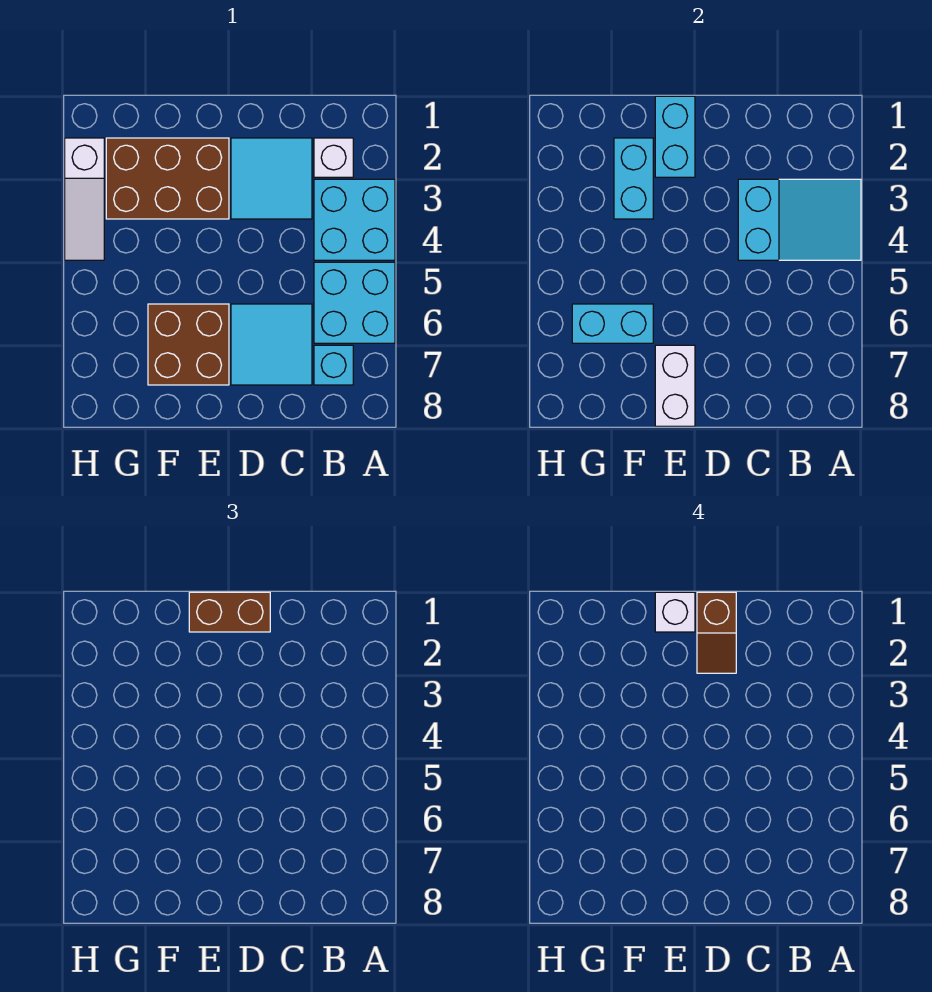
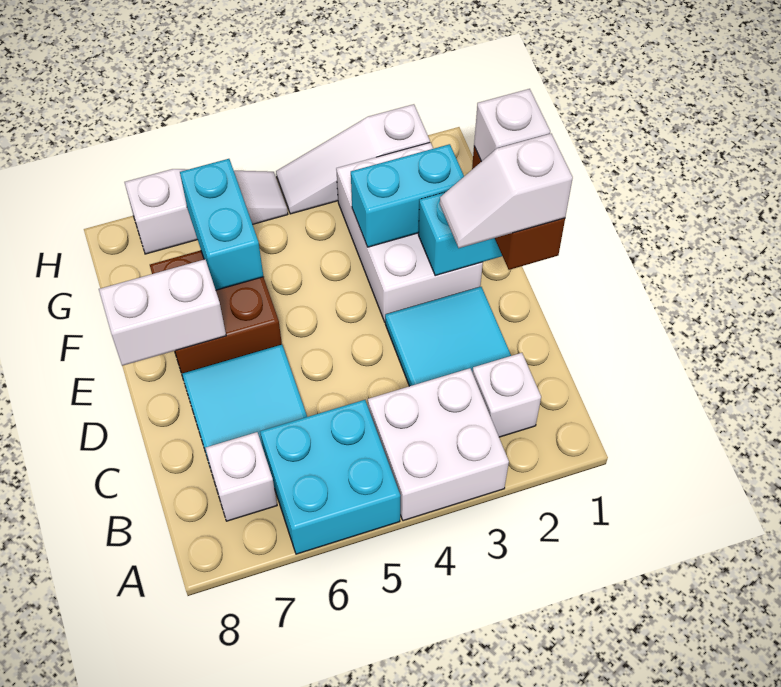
cyan brick A3:B4 level 1 -> white brick A3:B4 level 1
cyan slope A3:C4 level 2 top C -> none
cyan brick B7 level 1 -> white brick B7 level 1
brown slope D1:D2 level 4 top 1 -> white slope D1:D2 level 4 top 1
brown brick E2:G3 level 1 -> white brick E2:G3 level 1
none -> white slope H5:H7 level 1 top 7

